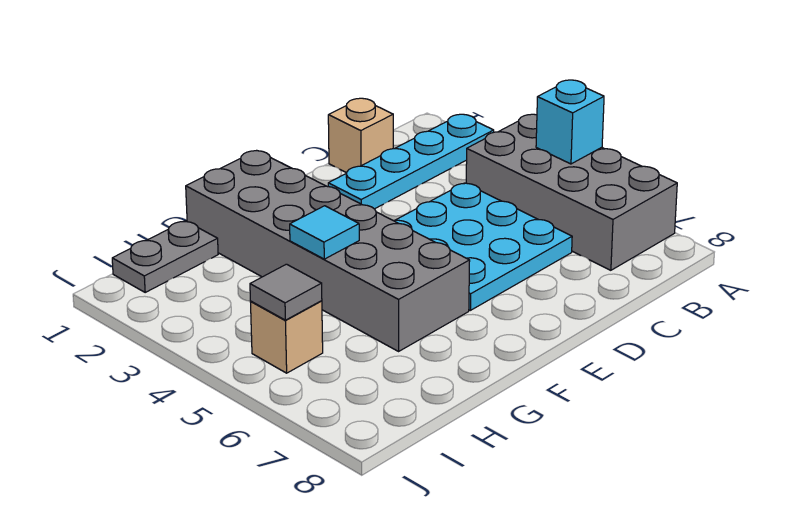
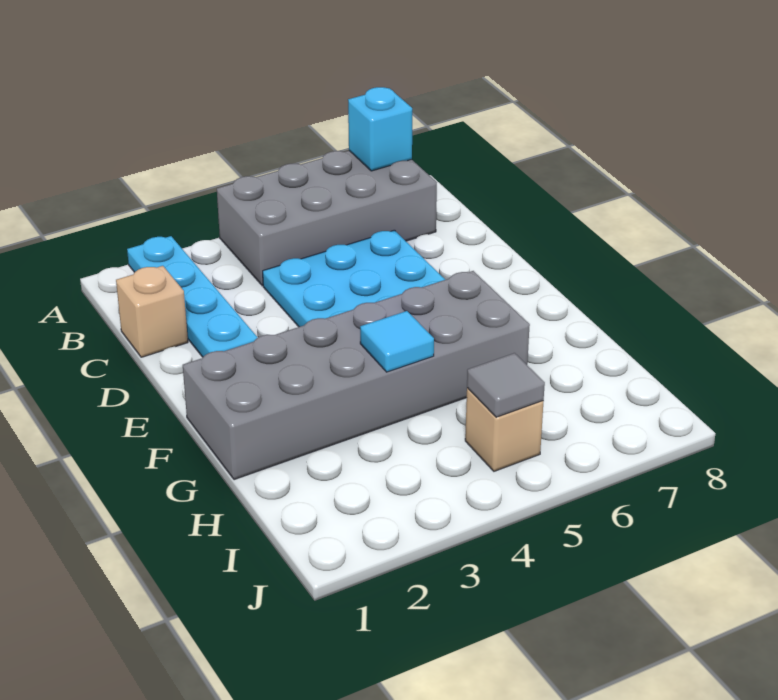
cyan brick A5 level 2 -> cyan brick A7 level 2
grey plate H1:I1 level 1 -> none

